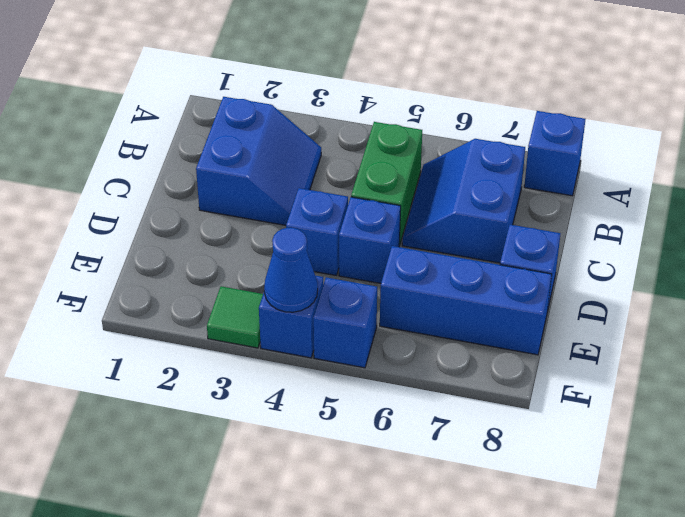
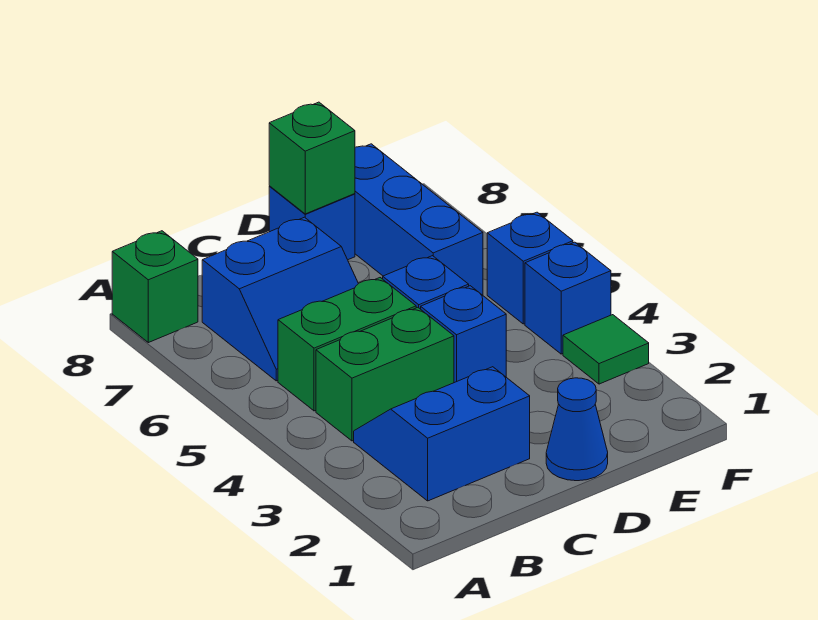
blue brick A8 level 1 -> green brick A8 level 1
none -> green brick B4:C4 level 1
none -> green brick D8 level 2
blue cone F4 level 2 -> blue cone D1 level 1

